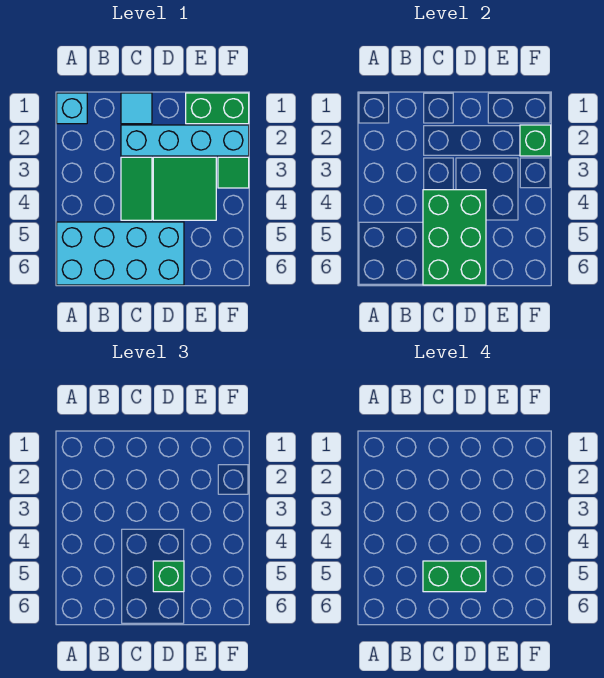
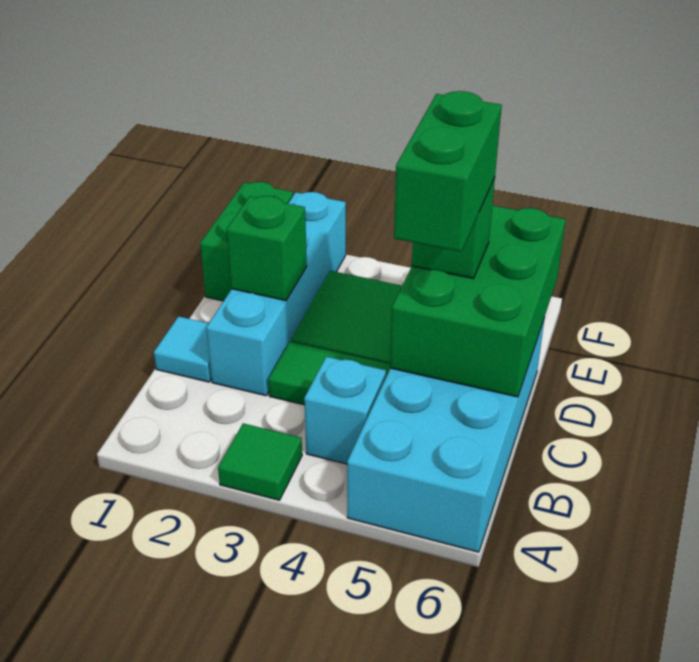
cyan brick A1 level 1 -> cyan brick B4 level 1
green brick C4:D6 level 2 -> green brick C5:E6 level 2
green brick F2 level 2 -> green brick D2 level 2
green tile F3 level 1 -> green tile A3 level 1

